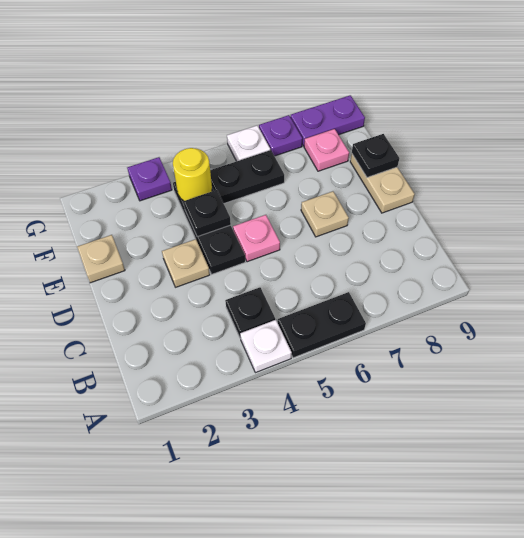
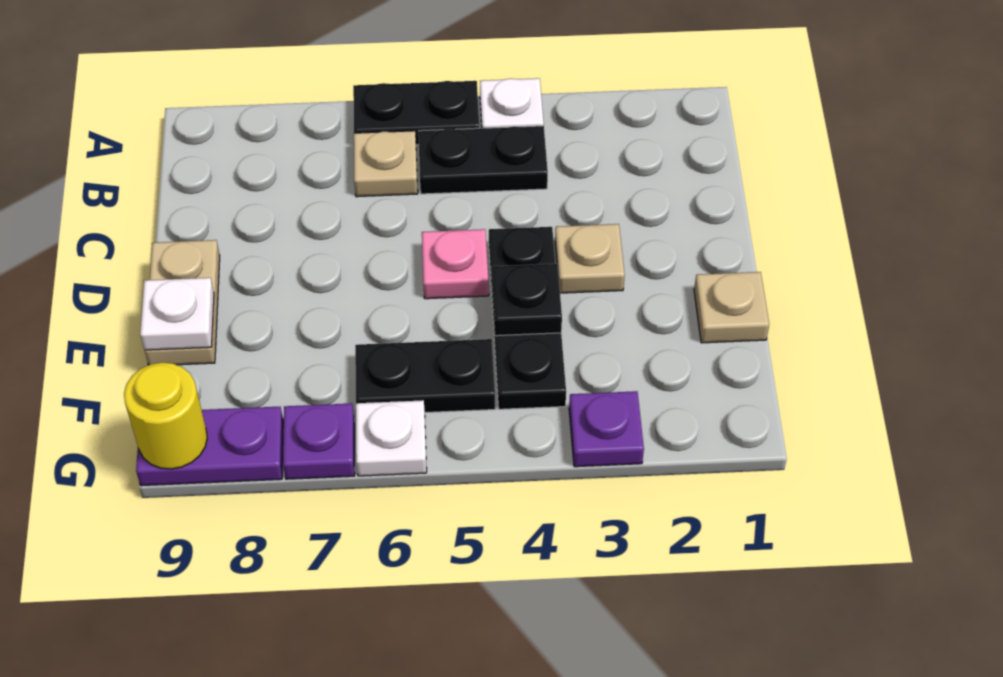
black plate B4 level 1 -> black plate B4:B5 level 1
tan plate D7 level 1 -> tan plate B6 level 1
black plate E9 level 2 -> white plate E9 level 2
yellow round brick F4 level 2 -> yellow round brick G9 level 2
pink plate F8 level 1 -> none

